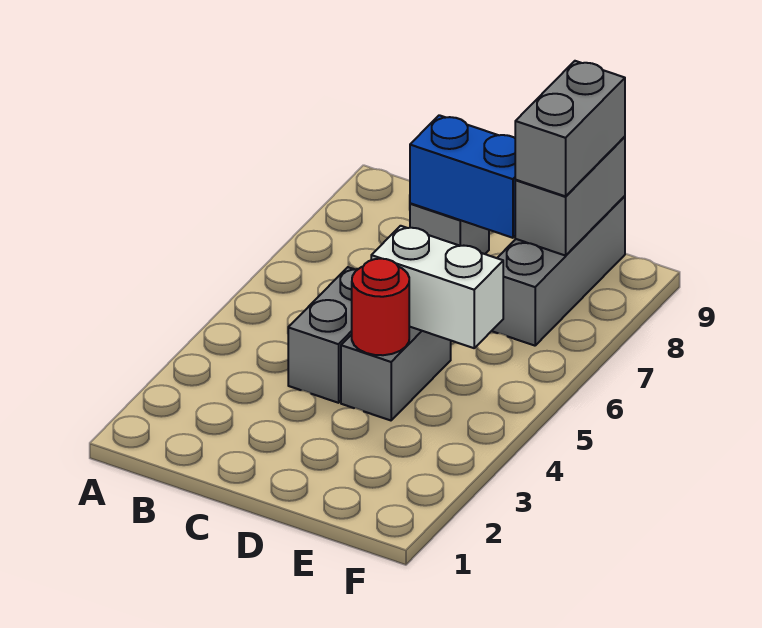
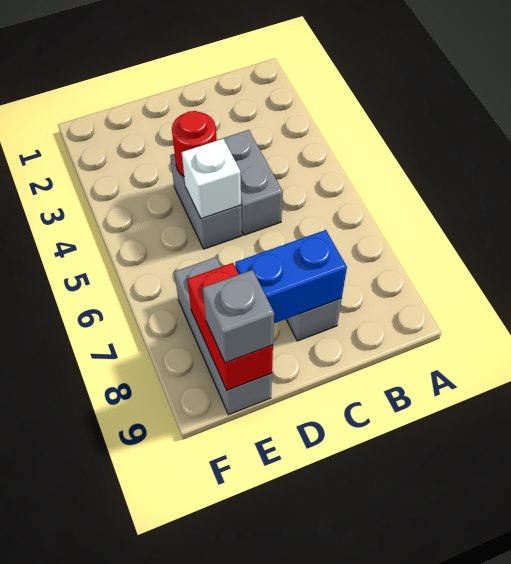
white brick D5:E5 level 2 -> white brick D5 level 2
grey brick E8:E9 level 2 -> red brick E8:E9 level 2
grey brick E8:E9 level 3 -> grey brick E9 level 3

